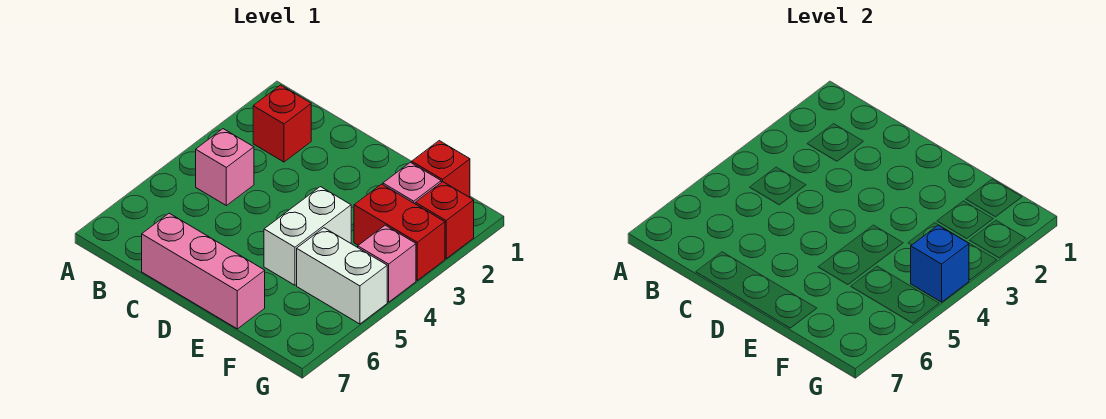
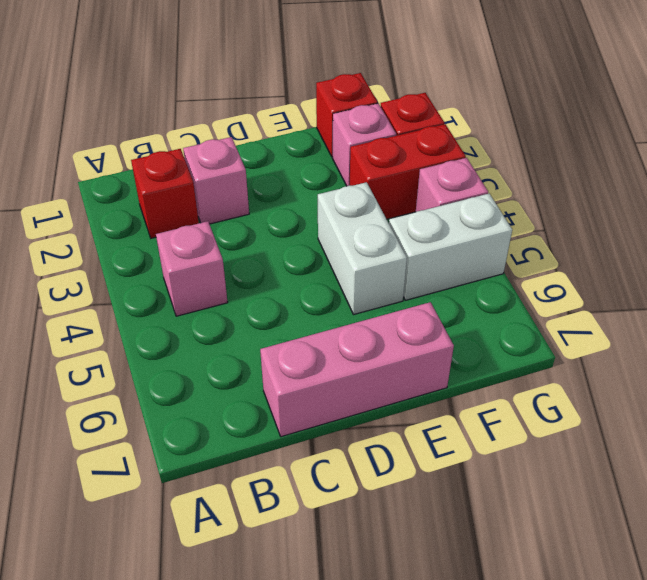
none -> pink brick C2 level 1
blue brick G4 level 2 -> none

